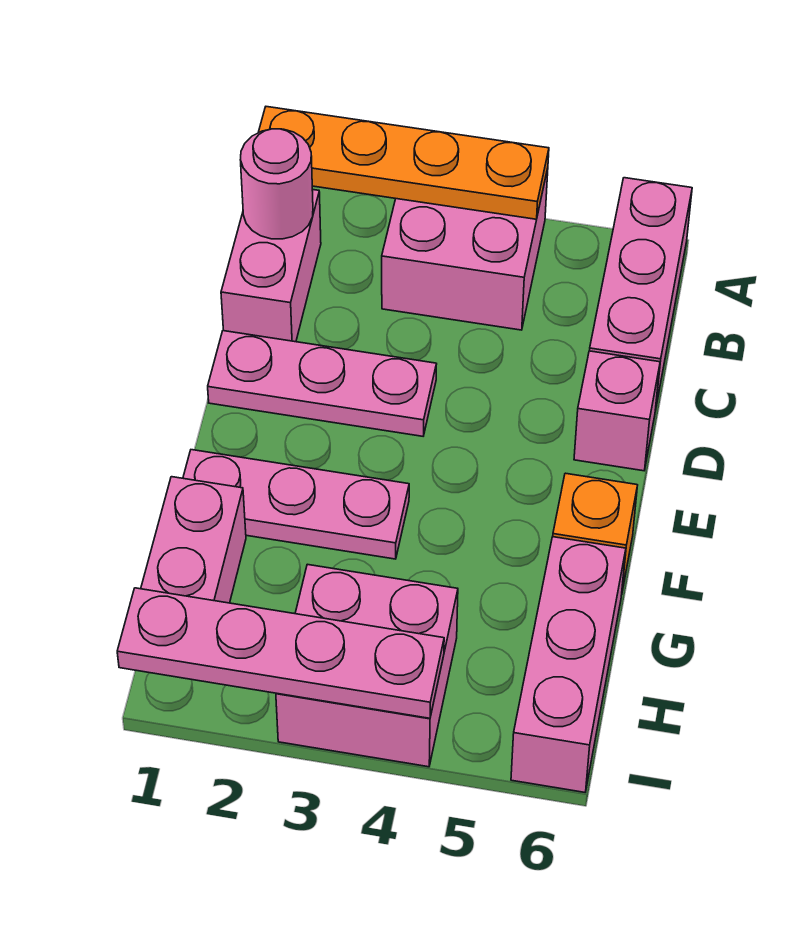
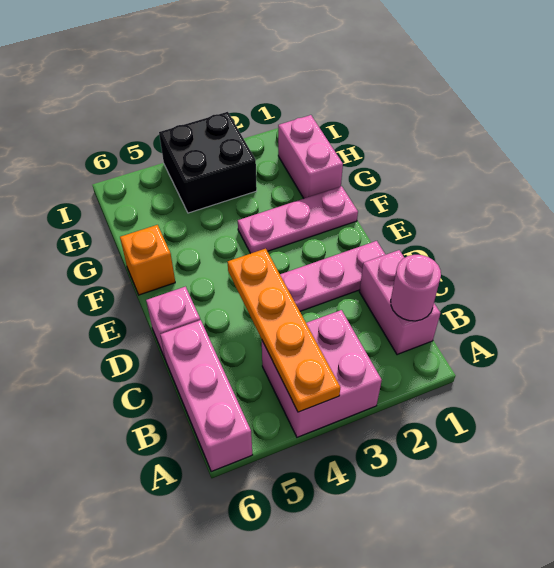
orange plate A1:A4 level 2 -> orange plate A4:D4 level 2
pink brick G6:I6 level 1 -> none
pink brick H3:I4 level 1 -> black brick H3:I4 level 1
pink plate I1:I4 level 2 -> none

